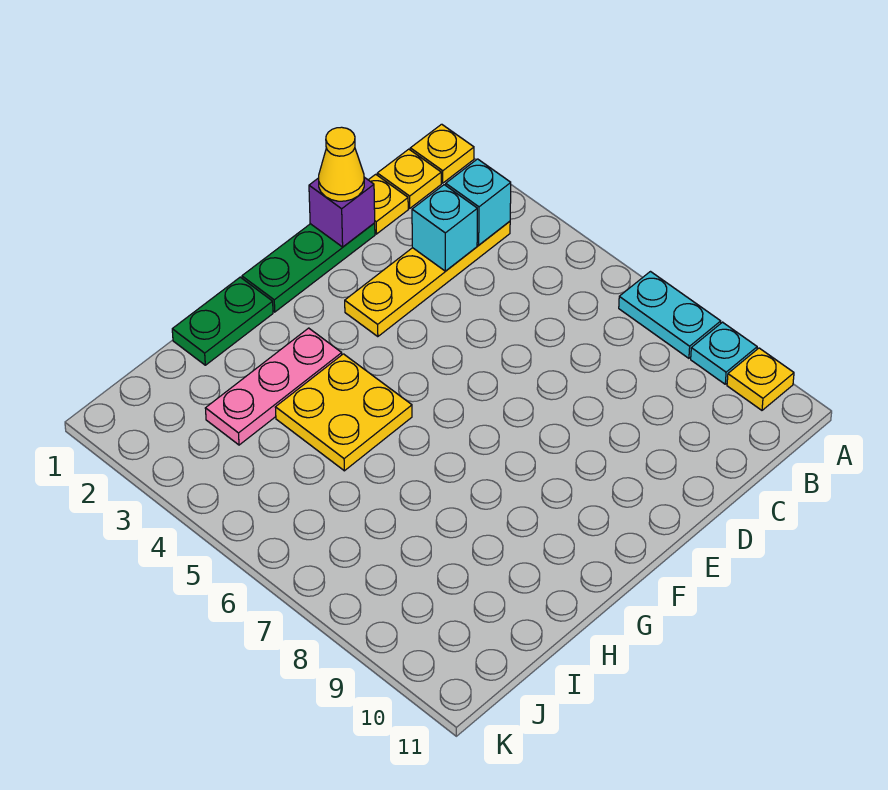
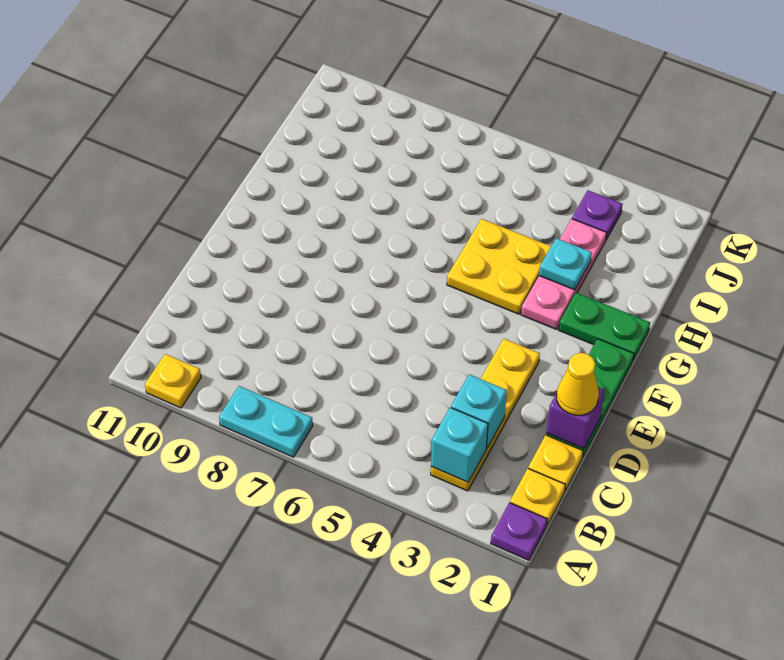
yellow plate A1 level 1 -> purple plate A1 level 1
cyan plate A9 level 1 -> cyan plate H3 level 2
green plate G1:H1 level 1 -> green plate G1:G2 level 1
none -> purple plate J3 level 1

